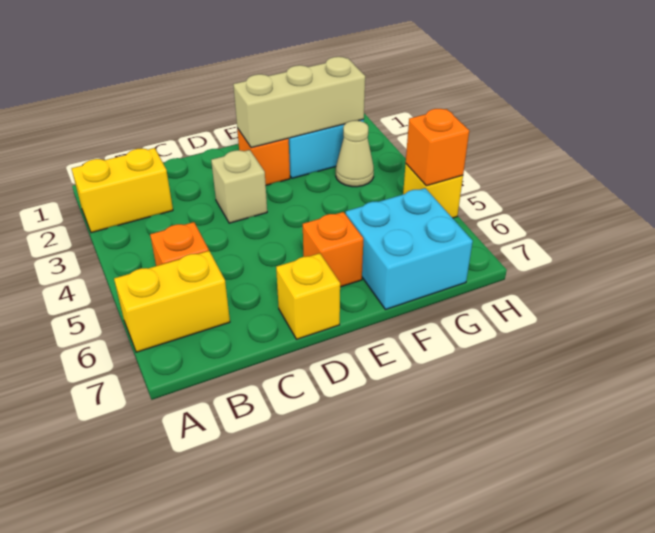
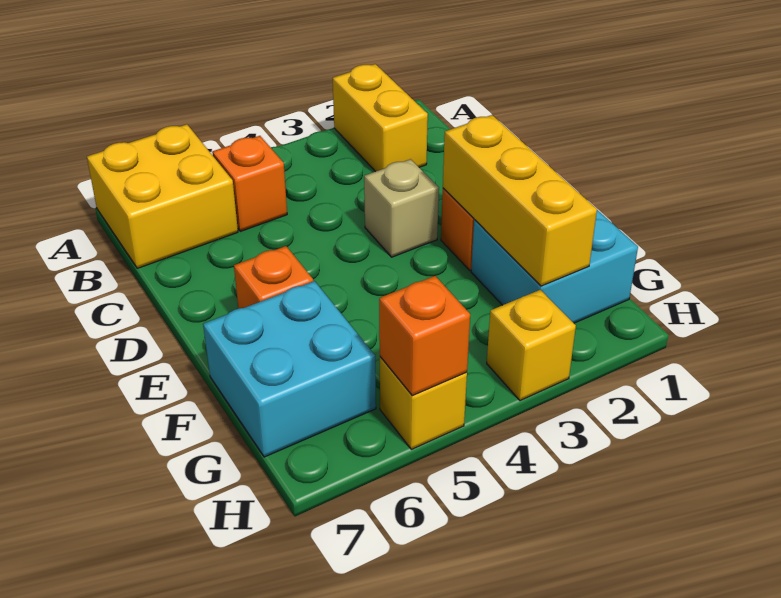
yellow brick A6:B6 level 1 -> yellow brick A6:B7 level 1
yellow brick D7 level 1 -> yellow brick H3 level 1
tan brick E2:G2 level 2 -> yellow brick E2:G2 level 2
tan cone G3 level 1 -> none

